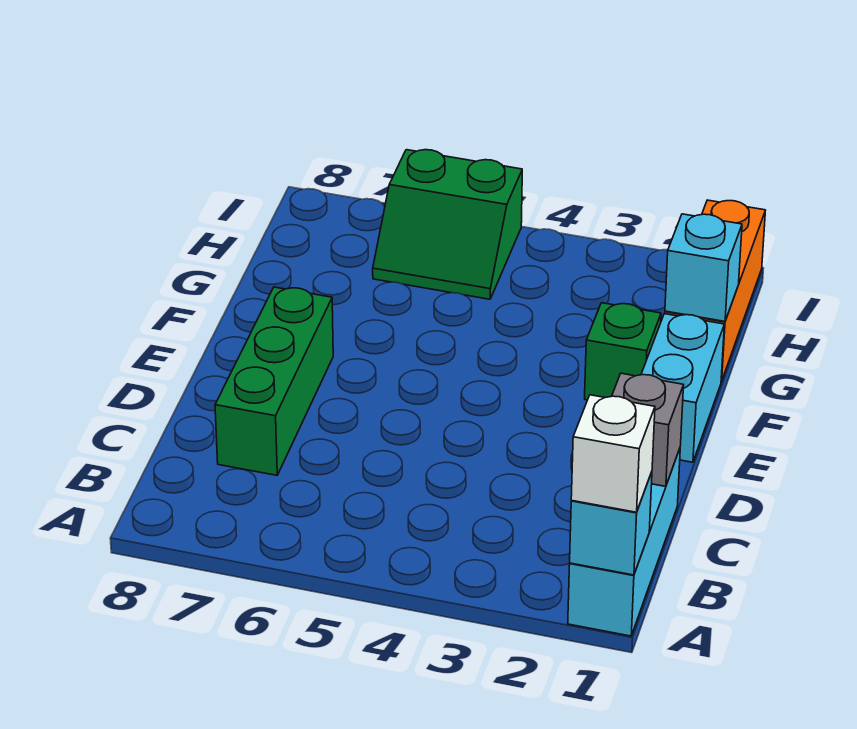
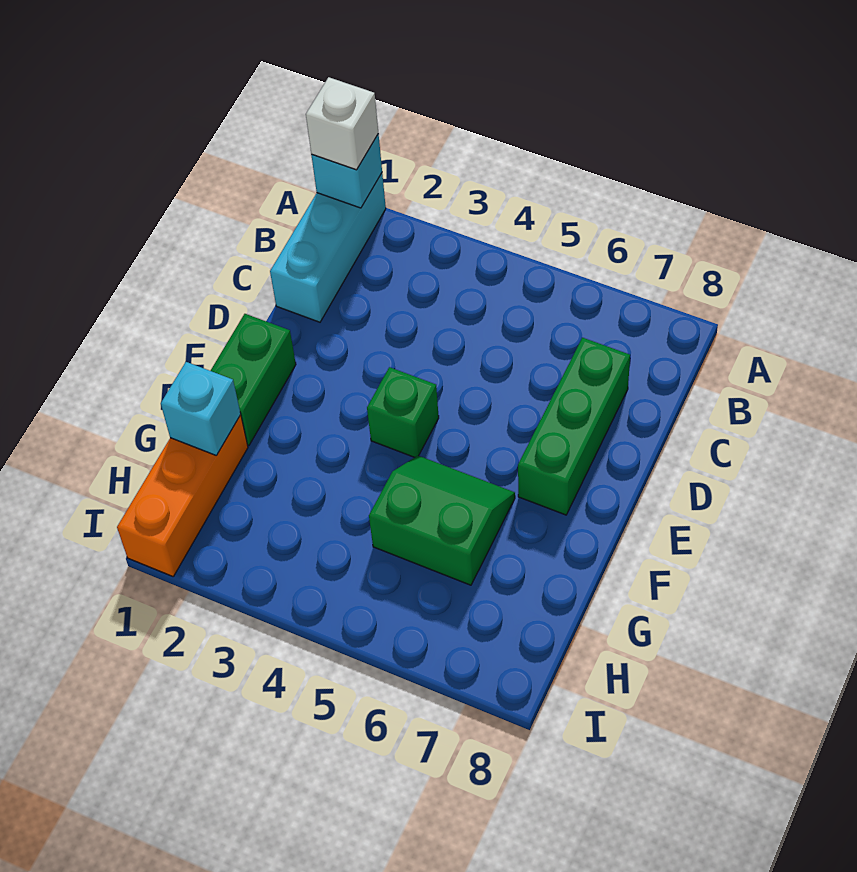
grey brick C1 level 2 -> none
cyan brick E1:F1 level 1 -> green brick E1:F1 level 1
green brick F2 level 1 -> green brick E4 level 1
green slope H5:I6 level 1 top I -> green slope F5:G6 level 1 top G

